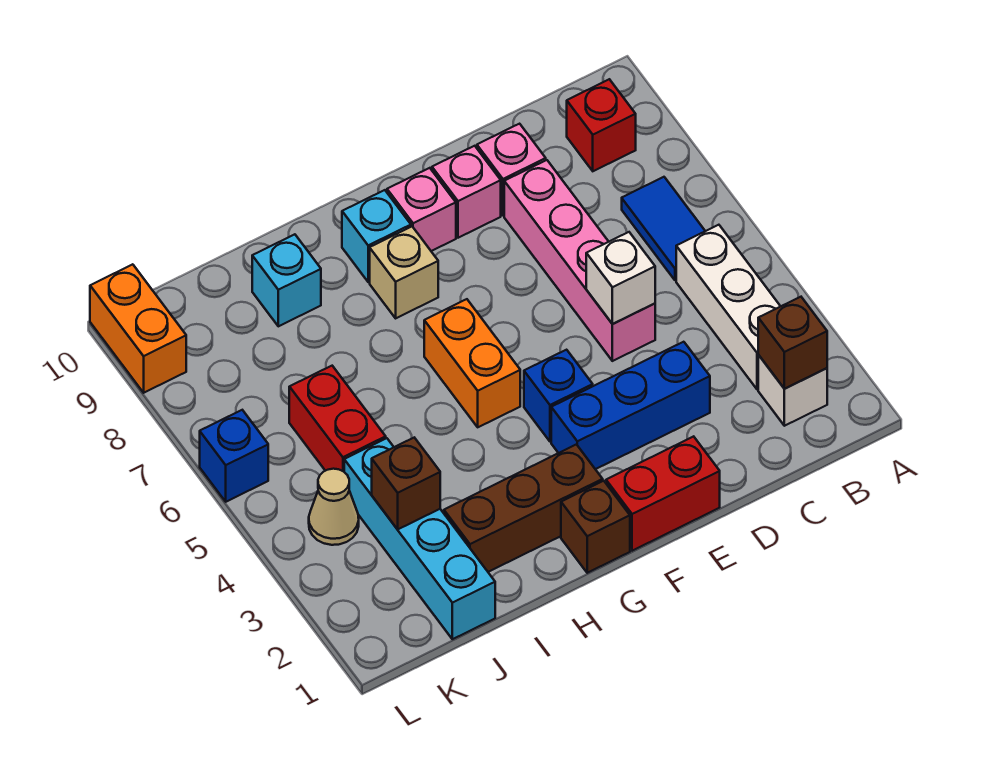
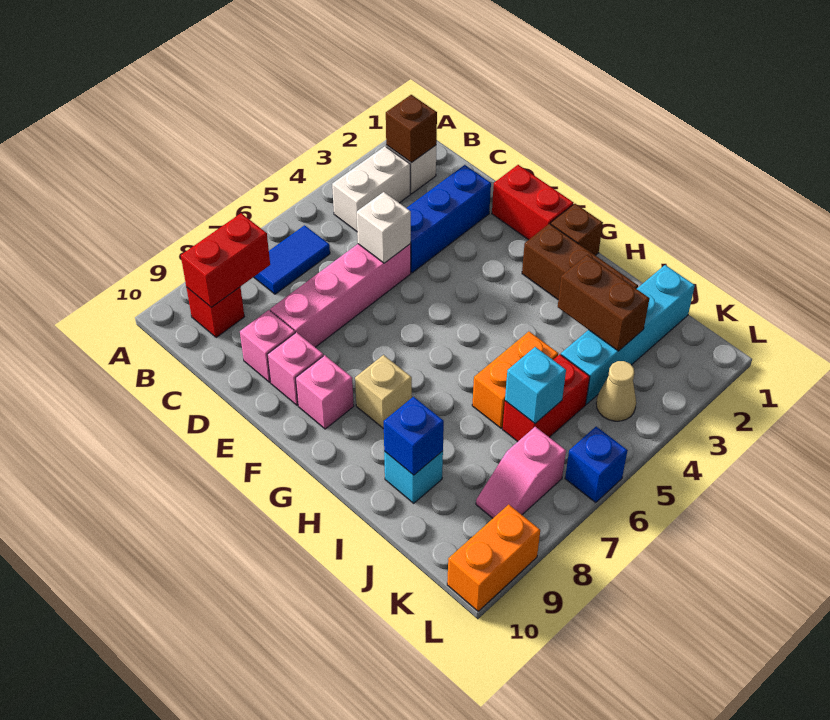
white brick B3:B5 level 1 -> white brick B3:B4 level 1
none -> red brick B8:B9 level 2
blue brick D3:F3 level 1 -> blue brick D2:D4 level 1
blue brick F4 level 1 -> blue brick I9 level 2
orange brick G5:G6 level 1 -> orange brick I5:I6 level 1
cyan brick G9 level 1 -> cyan brick J6 level 2
brown brick J3 level 2 -> brown brick I3:J3 level 2
none -> pink slope K7:K8 level 1 top 7

